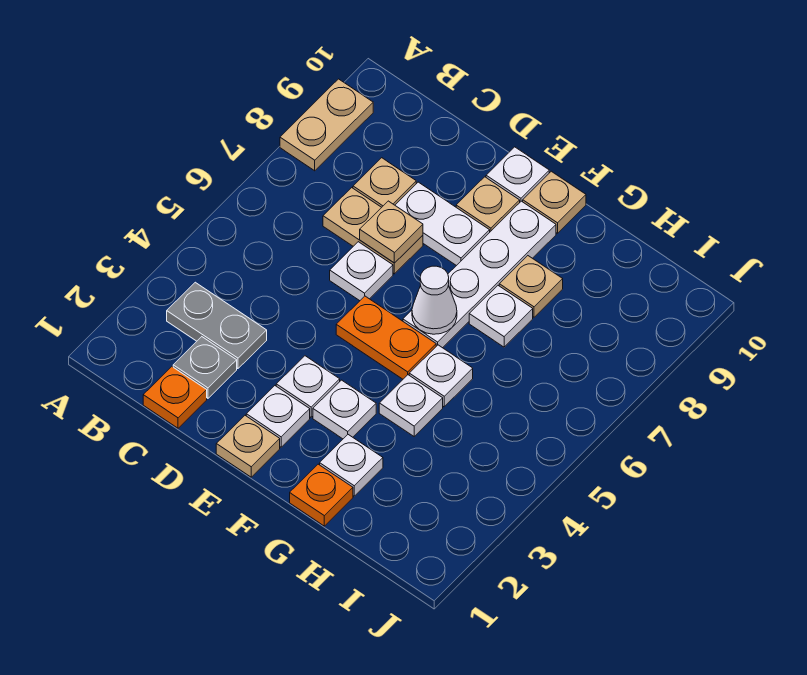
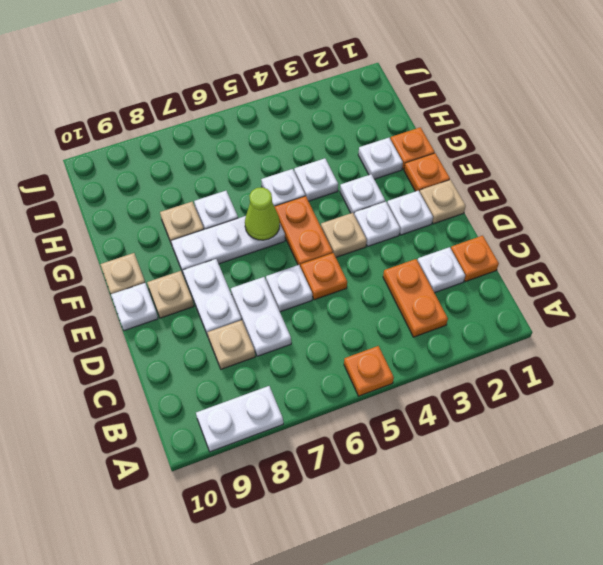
none -> orange plate A5 level 1
tan plate A8:A9 level 1 -> white plate A8:A9 level 1
grey plate B3:C3 level 1 -> orange plate B3:C3 level 1
grey plate C2 level 1 -> white plate C2 level 1
tan plate C7:D7 level 1 -> white plate C7:D7 level 1
none -> orange plate D5 level 1
tan plate D7 level 2 -> tan plate E4 level 1
none -> orange plate F1 level 1
white plate F6:F9 level 1 -> white plate F6:F8 level 1
white cone F6 level 2 -> lime cone F6 level 2

